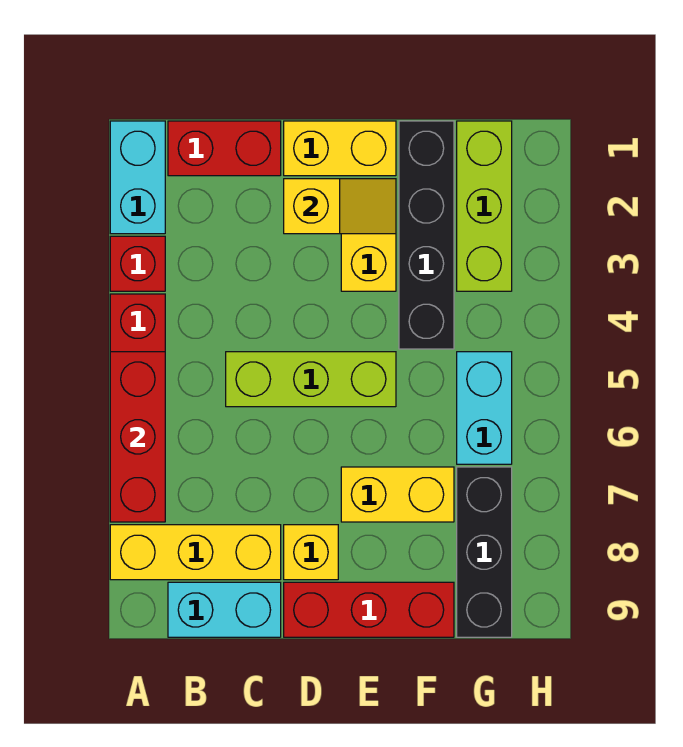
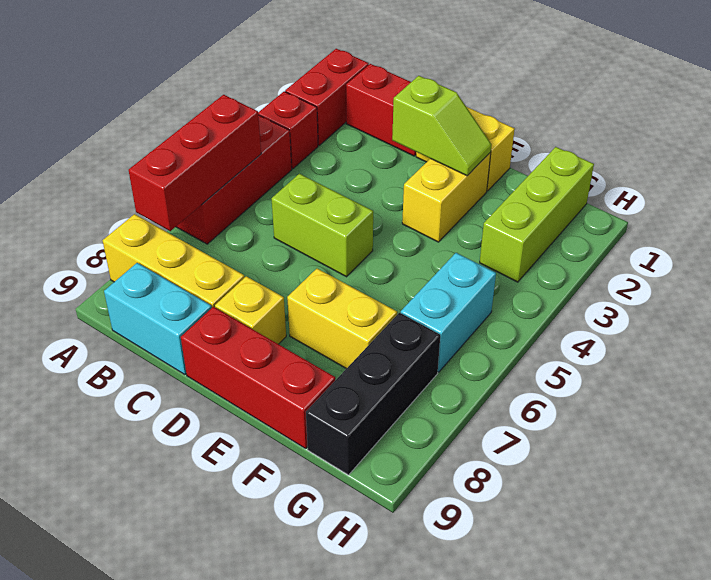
cyan brick A1:A2 level 1 -> red brick A1:A2 level 1
lime brick C5:E5 level 1 -> lime brick C5:D5 level 1
yellow slope D2:E2 level 2 top D -> lime slope D2:E2 level 2 top D
black brick F1:F4 level 1 -> none

